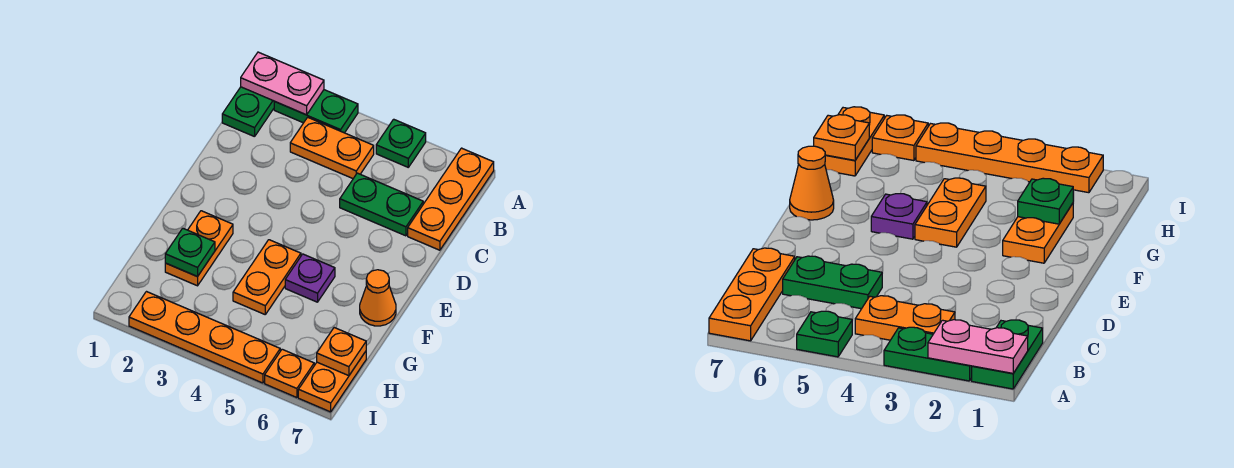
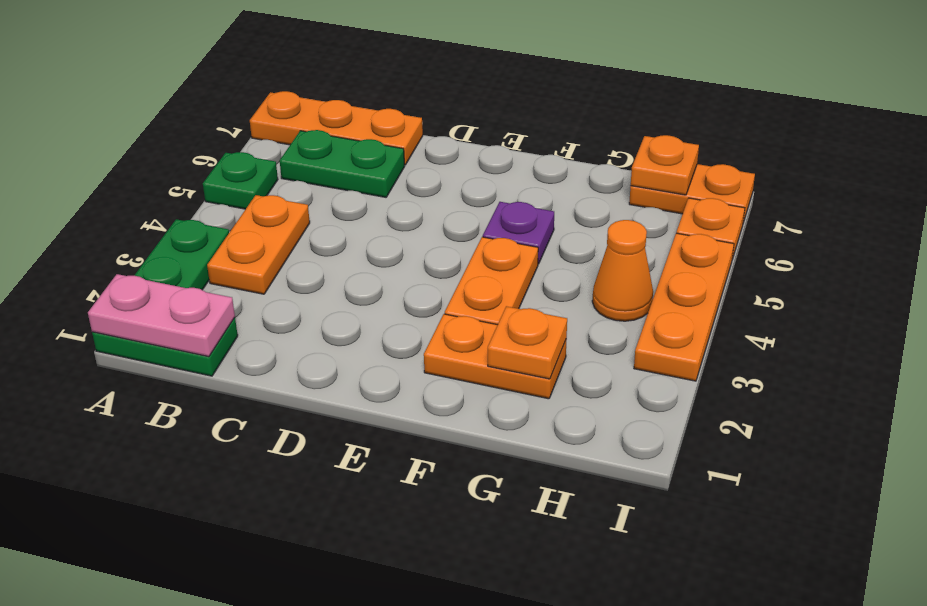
pink plate A1:A2 level 2 -> pink plate A1:B1 level 2
green plate C5:C6 level 1 -> green plate B6:C6 level 1
orange plate F4:G4 level 1 -> orange plate F3:F4 level 1
orange cone F7 level 1 -> orange cone H4 level 1
green plate G2 level 2 -> orange plate G2 level 2
orange plate I2:I5 level 1 -> orange plate I3:I5 level 1

